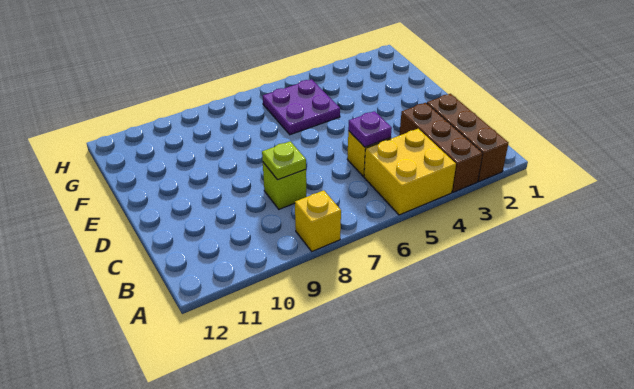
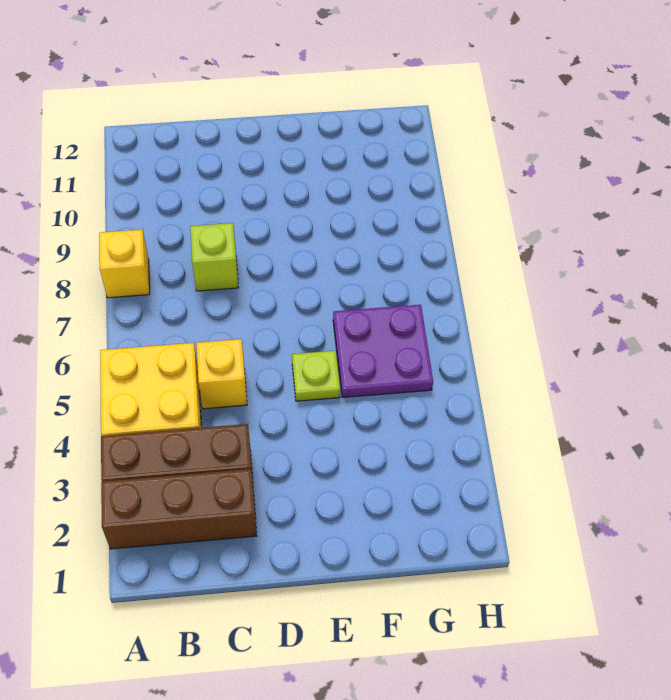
purple plate C5 level 2 -> none
lime plate C8 level 2 -> lime plate E5 level 1

